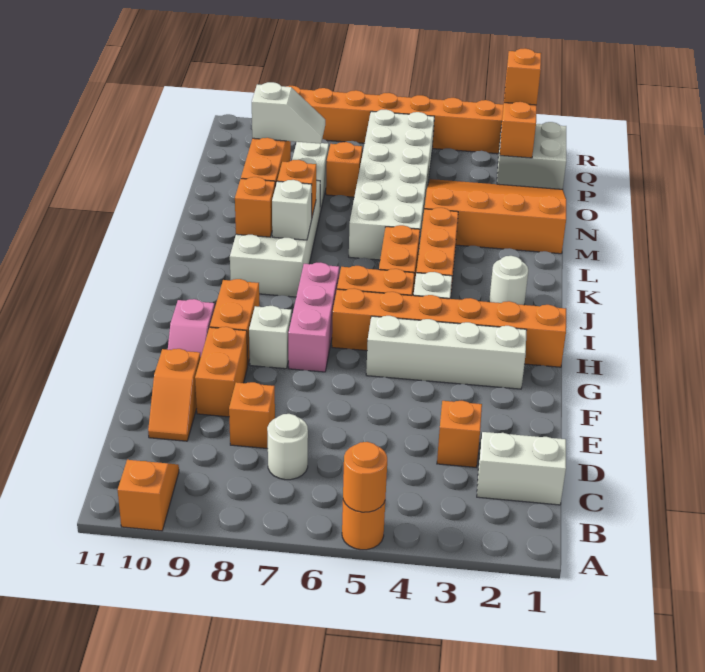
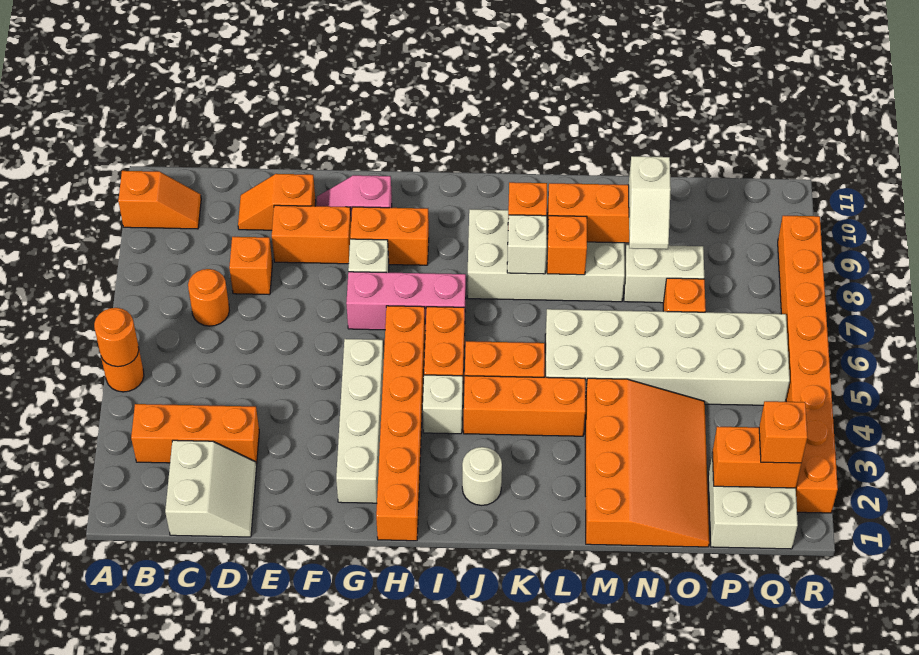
white round brick C7 level 1 -> orange round brick C7 level 1
orange brick D3 level 1 -> orange brick B3:D3 level 1

